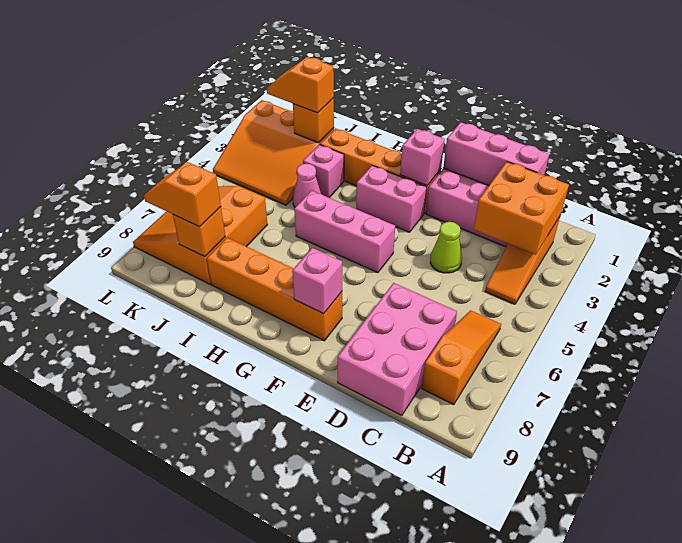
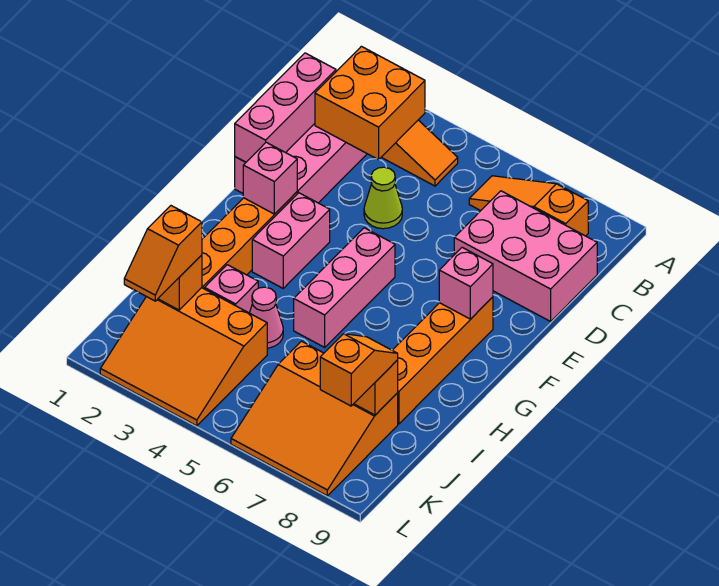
orange slope J2:L4 level 1 top 2 -> orange slope J2:L4 level 1 top J
orange slope J8:K8 level 3 top J -> orange slope J8:K8 level 3 top K

